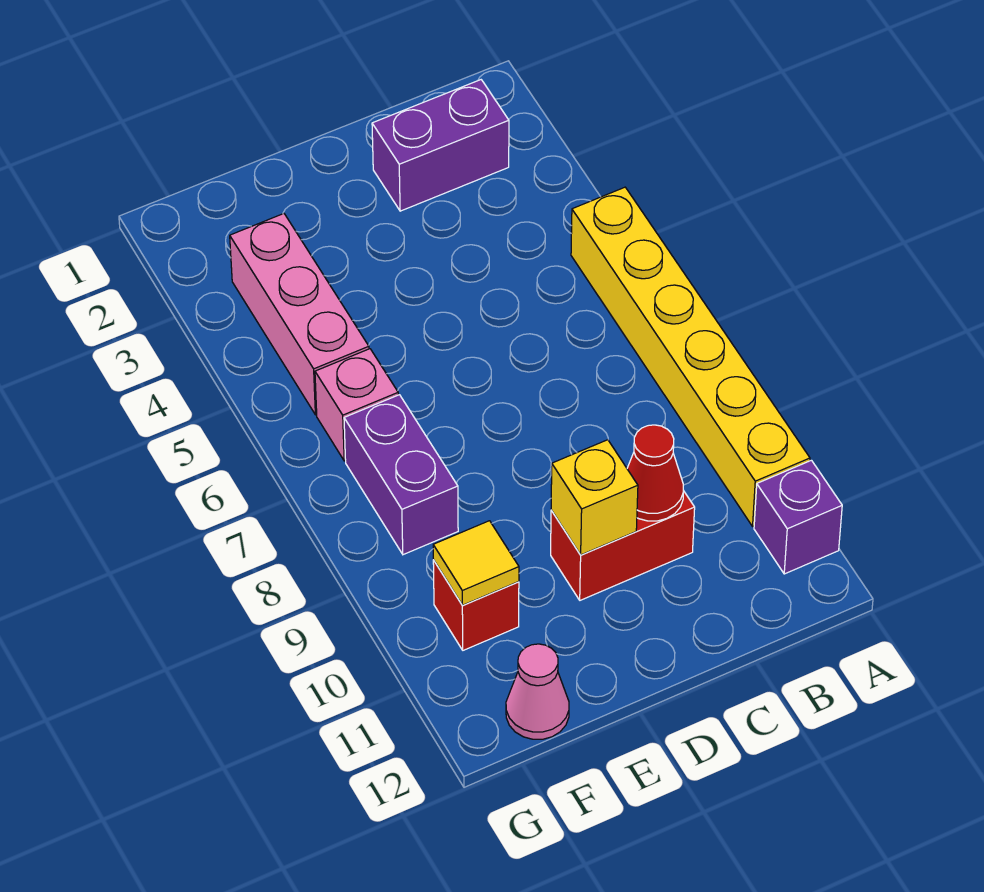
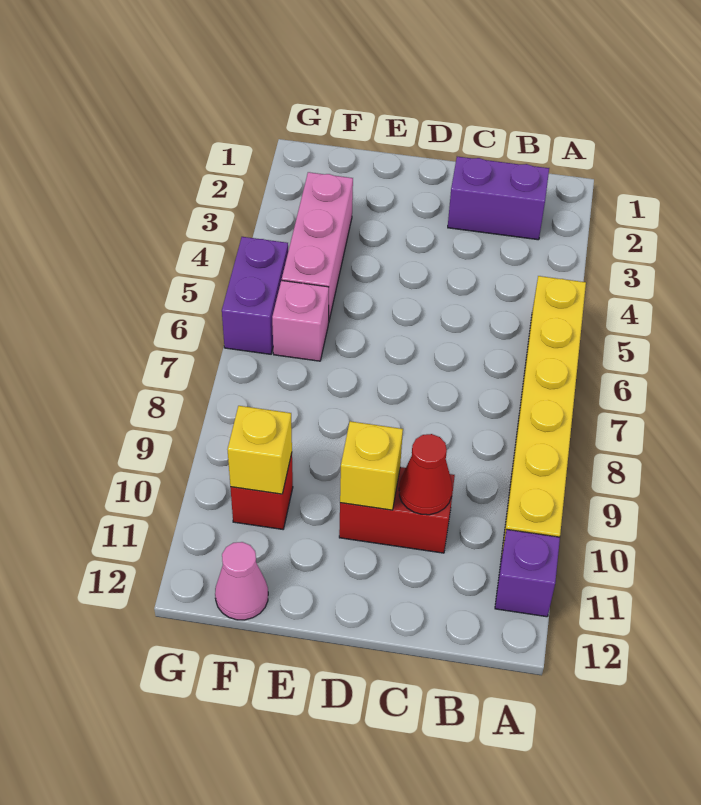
purple brick F7:F8 level 1 -> purple brick G5:G6 level 1
yellow tile F10 level 2 -> yellow brick F10 level 2

